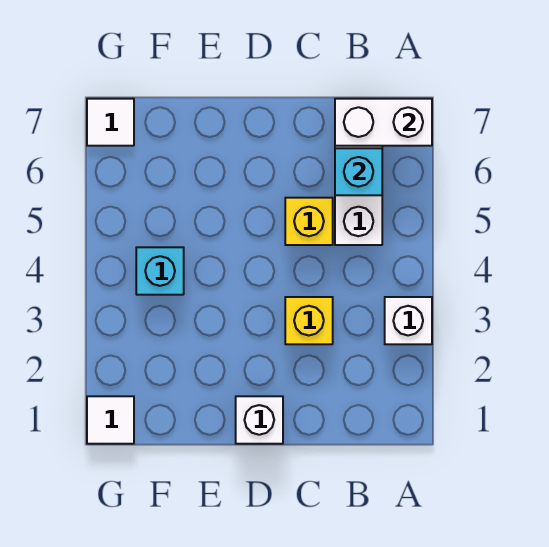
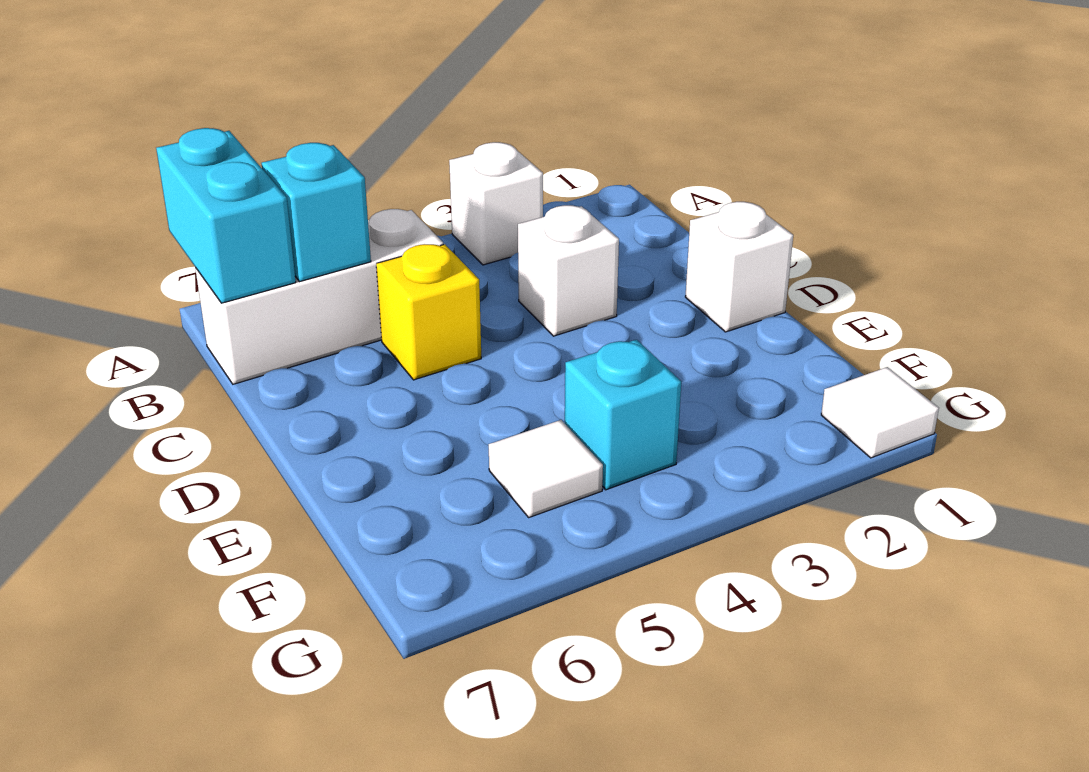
white brick A7:B7 level 2 -> cyan brick A7:B7 level 2
yellow brick C3 level 1 -> white brick C3 level 1
white tile G7 level 1 -> white tile F5 level 1

